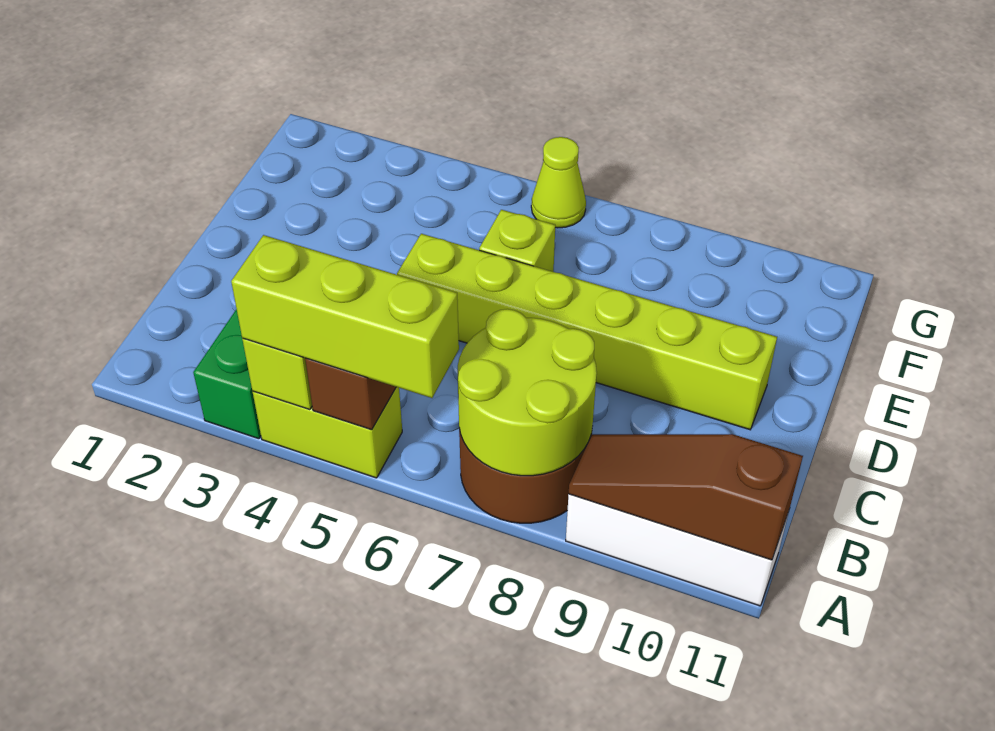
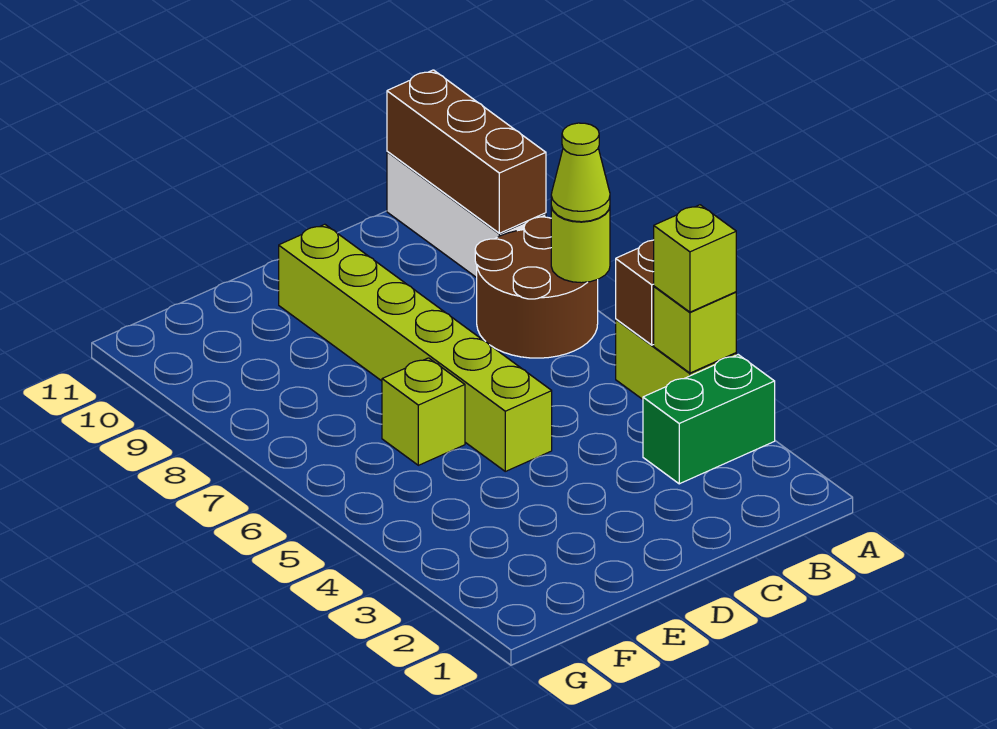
lime brick A4:A6 level 3 -> lime brick A4 level 3
lime round brick A7:B8 level 2 -> lime round brick A7 level 2
brown slope A9:A11 level 2 top 11 -> brown brick A9:A11 level 2
lime cone G6 level 1 -> lime cone A7 level 3

